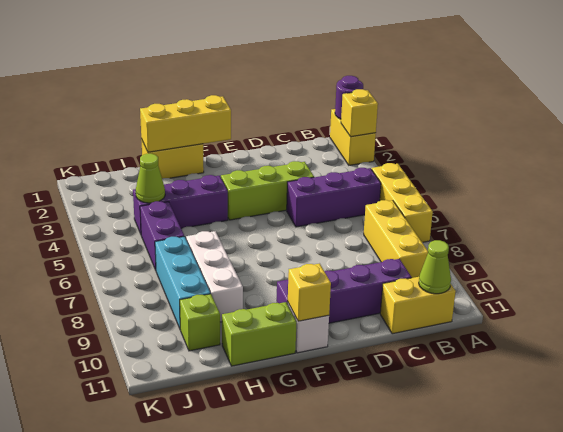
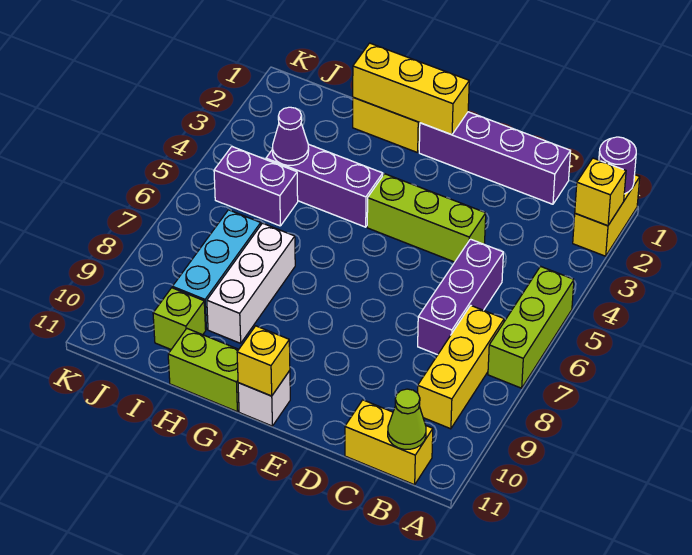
yellow brick A5:A7 level 1 -> lime brick A5:A7 level 1
purple brick B5:D5 level 1 -> purple brick C5:C7 level 1
purple brick C10:F10 level 1 -> purple brick C1:F1 level 1
lime cone I4 level 2 -> purple cone I4 level 2
purple brick I5:I6 level 1 -> purple brick I5:J5 level 1

